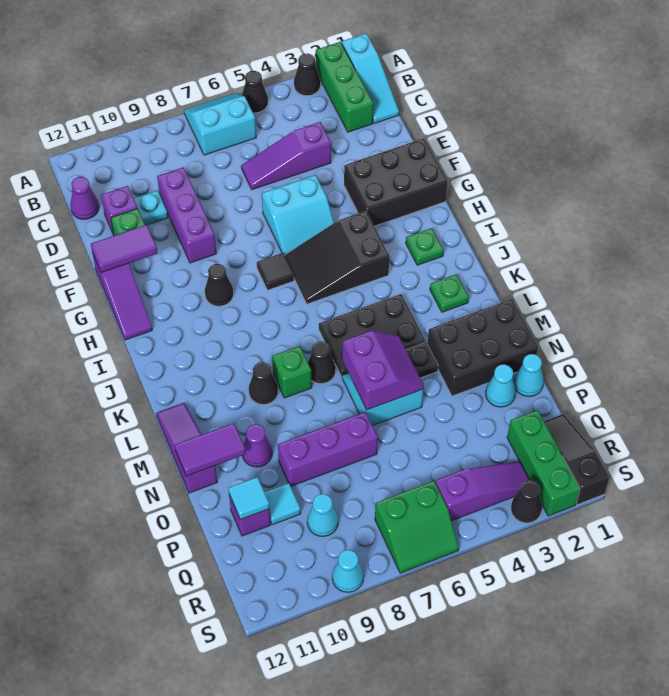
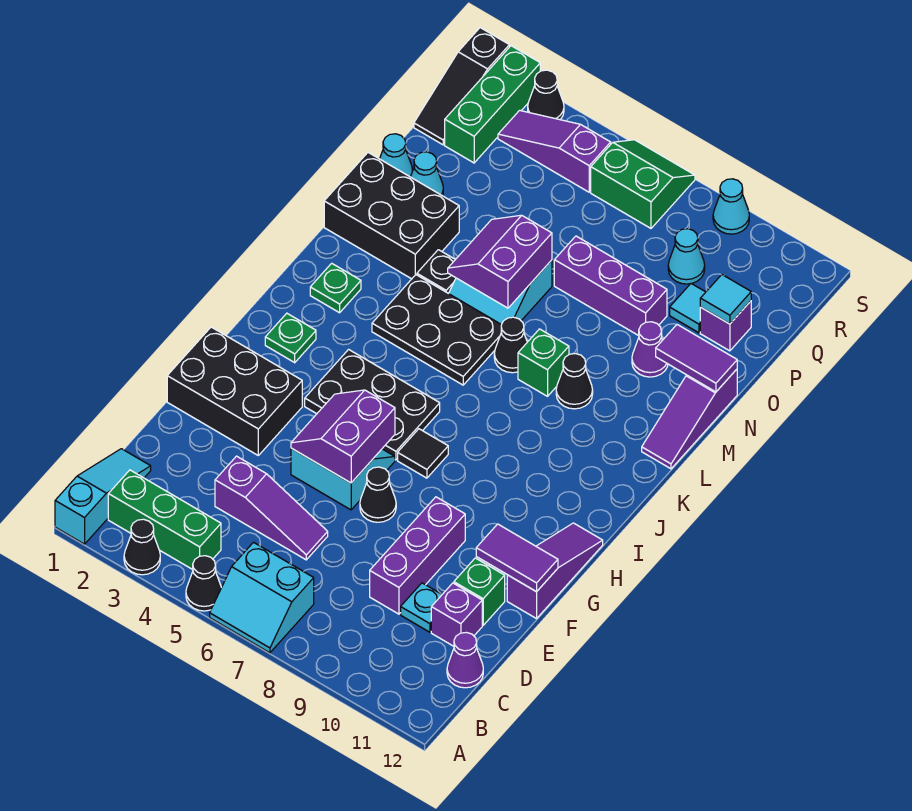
green brick A2:C2 level 1 -> green brick B2:B4 level 1
none -> purple slope F5:G6 level 2 top 6
black slope H4:I6 level 1 top 4 -> black plate H4:I6 level 1
black cone H9 level 1 -> black cone F7 level 1

